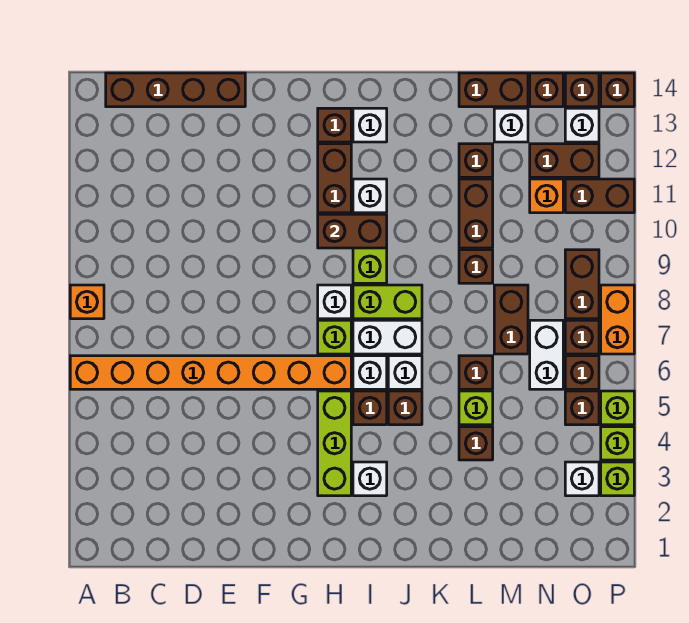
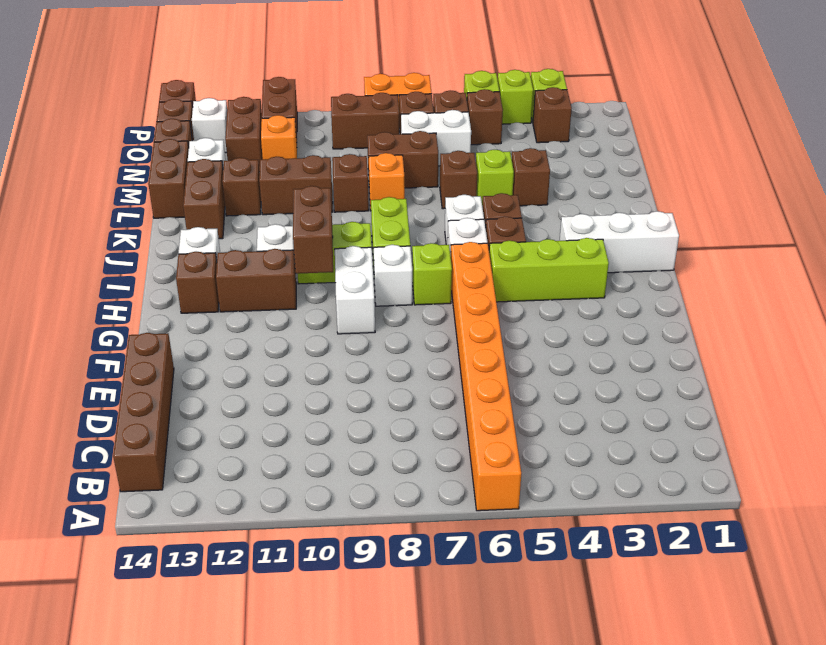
orange brick A8 level 1 -> orange brick L8 level 1
white brick I3 level 1 -> white brick I1:I3 level 1
white brick I7:J7 level 1 -> white brick G9:H9 level 1
none -> brown brick K13:L13 level 1
white brick O3 level 1 -> brown brick O3 level 1

